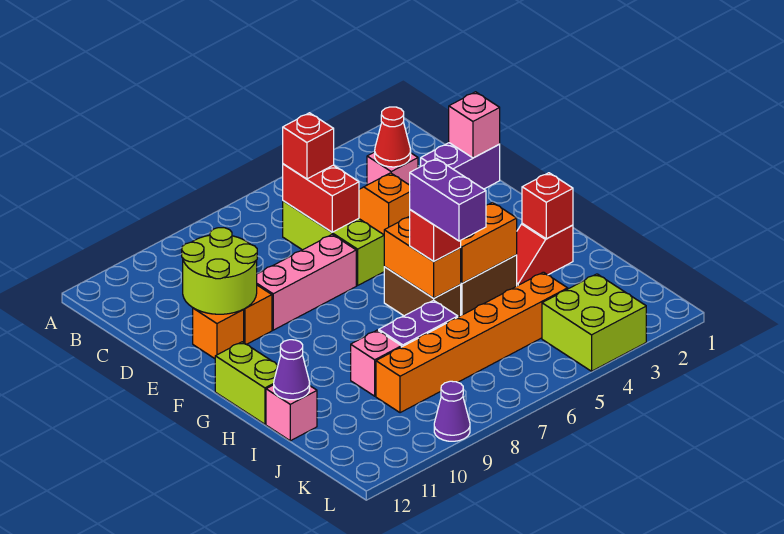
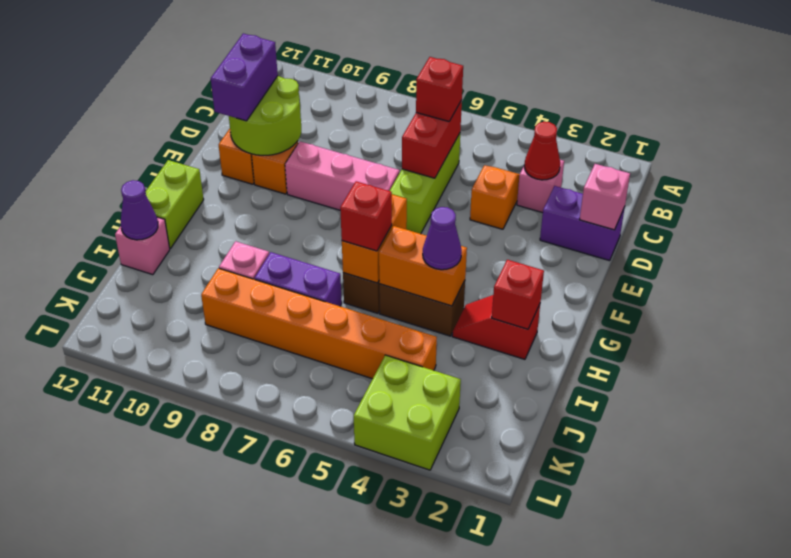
purple brick H6:I6 level 4 -> purple brick D11:E11 level 3
purple cone L9 level 1 -> purple cone H4 level 3

